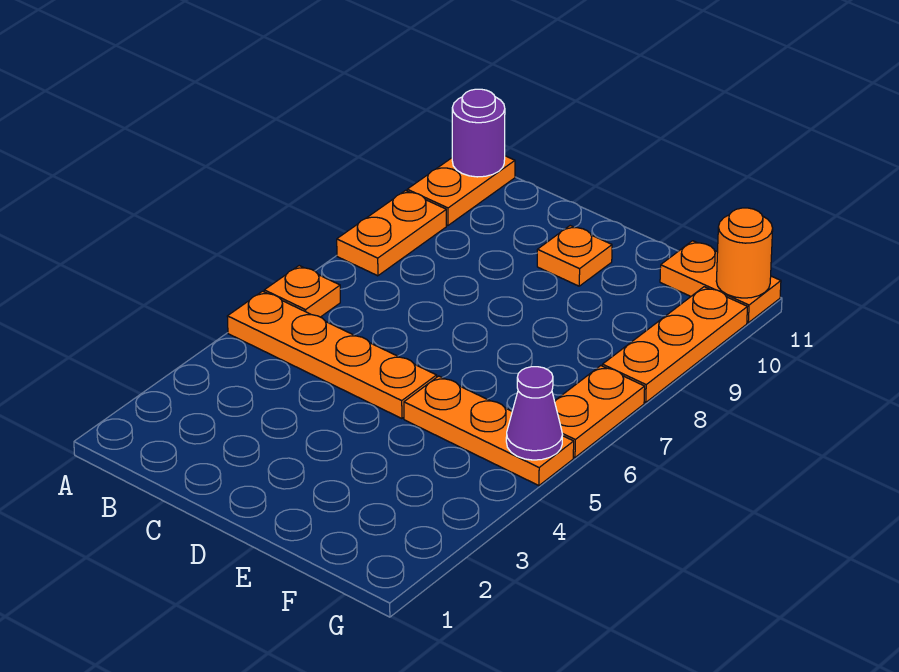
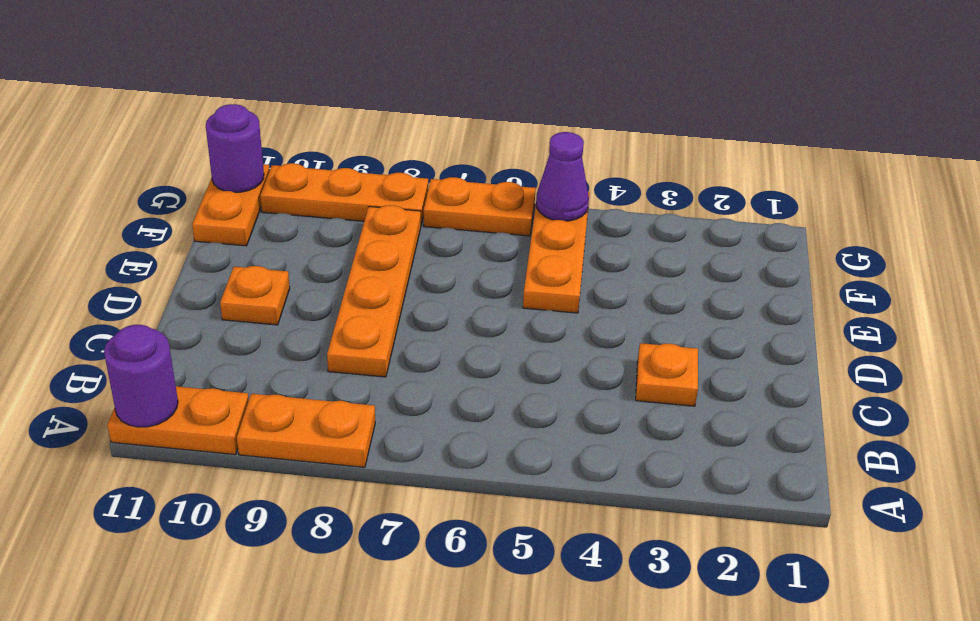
orange plate A5:D5 level 1 -> orange plate C8:F8 level 1
orange plate A6 level 1 -> orange plate C3 level 1
orange round brick G11 level 2 -> purple round brick G11 level 2

